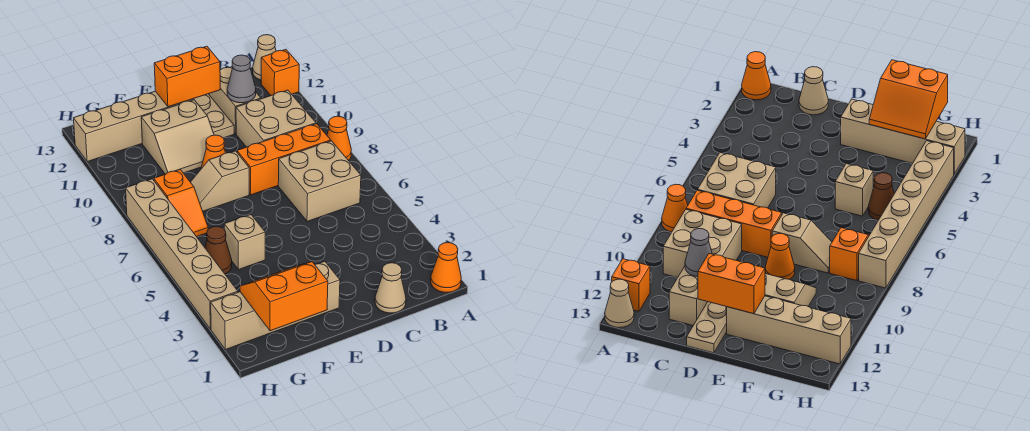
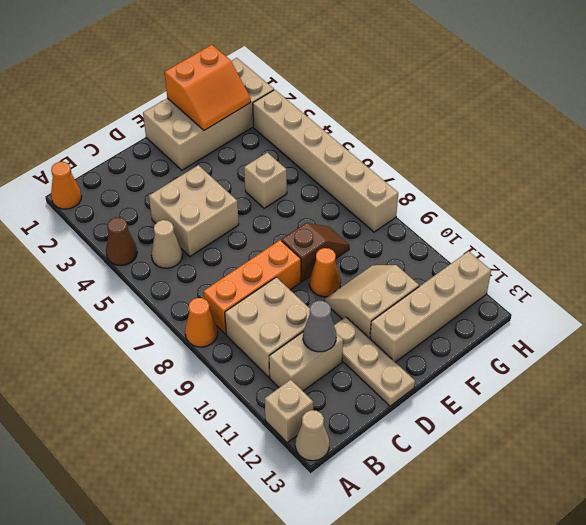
orange brick A12 level 1 -> tan brick A12 level 1
tan brick B6:C7 level 1 -> tan brick C4:D5 level 1
tan cone C1 level 1 -> tan cone B5 level 1
tan brick C11:C12 level 1 -> tan brick B11:C11 level 1
orange brick D12:E12 level 2 -> none
tan brick E2:H2 level 1 -> tan brick E1:H2 level 1
tan slope E8:F8 level 1 top E -> brown slope E8:F8 level 1 top E
brown cone G5 level 1 -> brown cone A4 level 1
orange slope G7:G8 level 1 top 8 -> none

